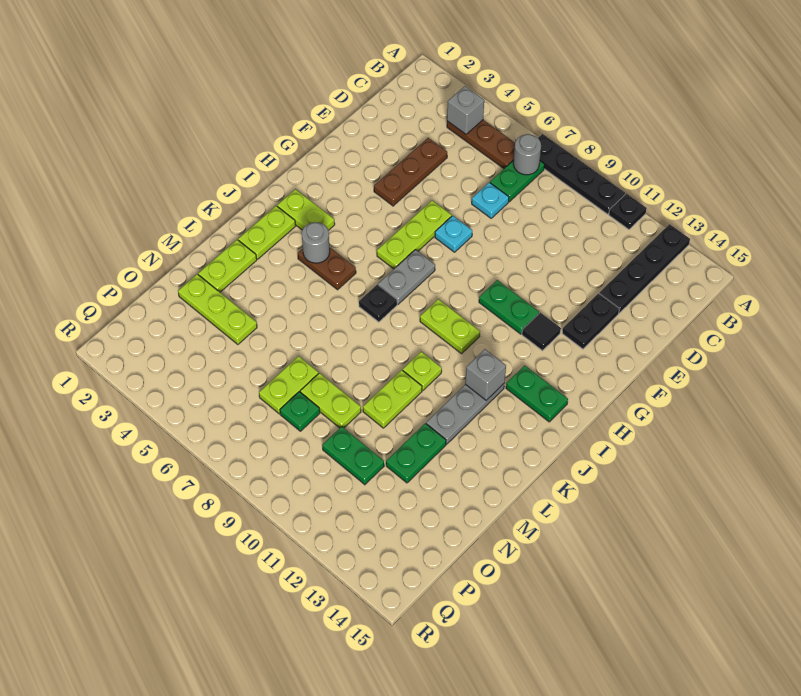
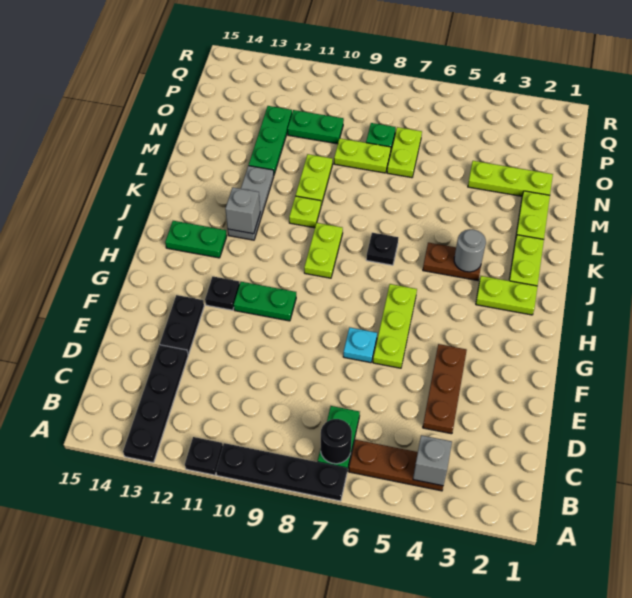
grey round brick B7 level 2 -> black round brick B7 level 2
cyan plate D7 level 1 -> none
black tile G12 level 1 -> black plate G12 level 1
grey plate H7:I7 level 1 -> none
lime plate I9:I10 level 1 -> lime plate I9:J9 level 1
green plate M12:N12 level 1 -> green plate M12:O12 level 1

